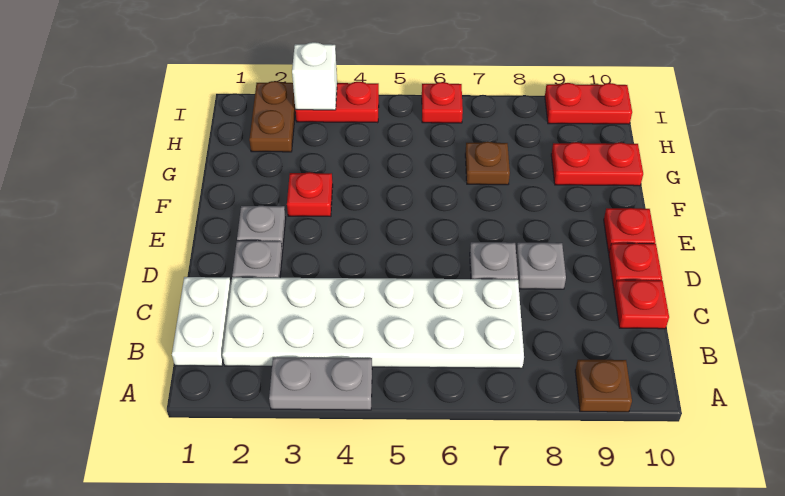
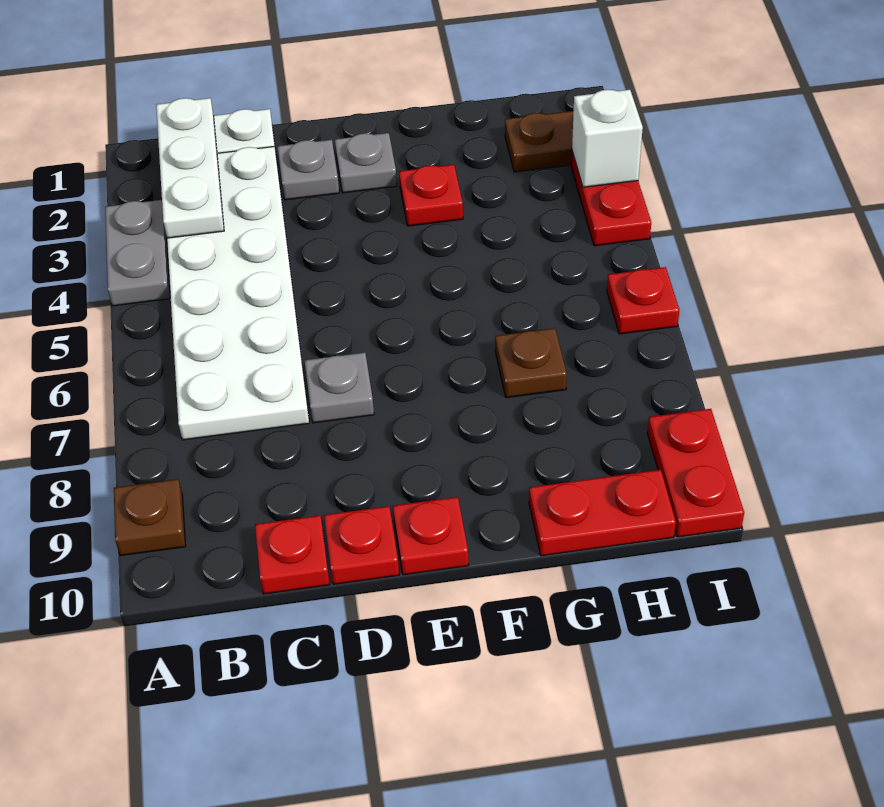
none -> white plate B1:B3 level 2
grey plate D8 level 1 -> none
red plate G9:G10 level 1 -> red plate G10:H10 level 1

